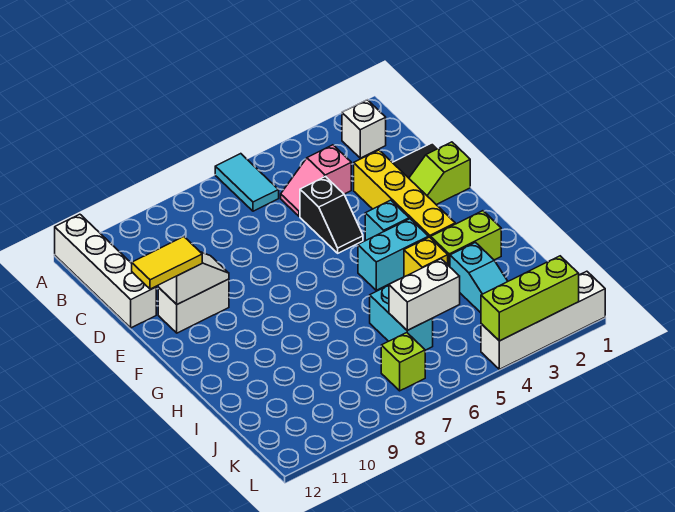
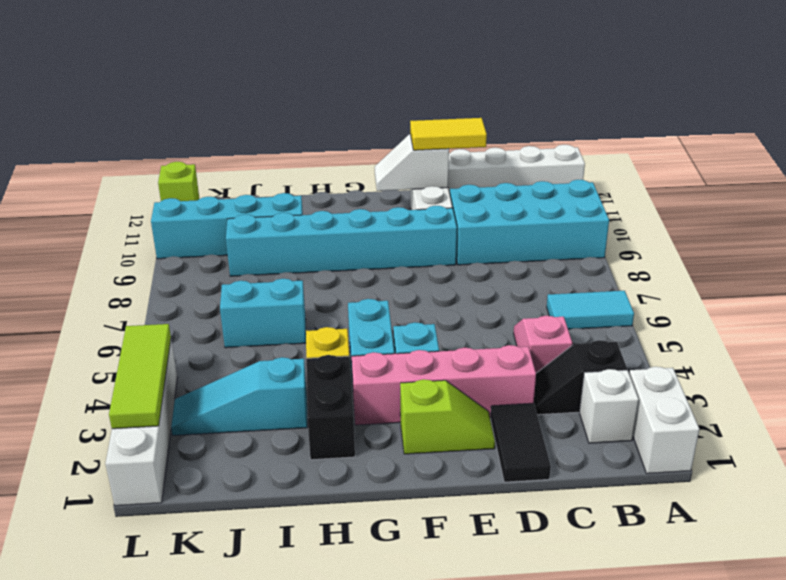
none -> cyan brick A9:D10 level 1
yellow brick D3:G3 level 1 -> pink brick D3:G3 level 1
black slope D5:E5 level 1 top D -> black slope B3:C3 level 1 top B
lime slope E1:E2 level 1 top 1 -> lime slope E2:F2 level 1 top F
none -> cyan brick E9:J9 level 1
white slope E10:E11 level 2 top 11 -> white slope E11:F11 level 2 top E
yellow tile E11:E12 level 3 -> yellow tile D11:E11 level 3
lime brick H2:H3 level 1 -> black brick H2:H3 level 1
none -> cyan brick I10:L10 level 1
white brick J5:J6 level 2 -> white brick A1:A2 level 1
lime brick K7 level 1 -> lime brick L12 level 1
lime brick L2:L4 level 2 -> lime tile L2:L4 level 2

